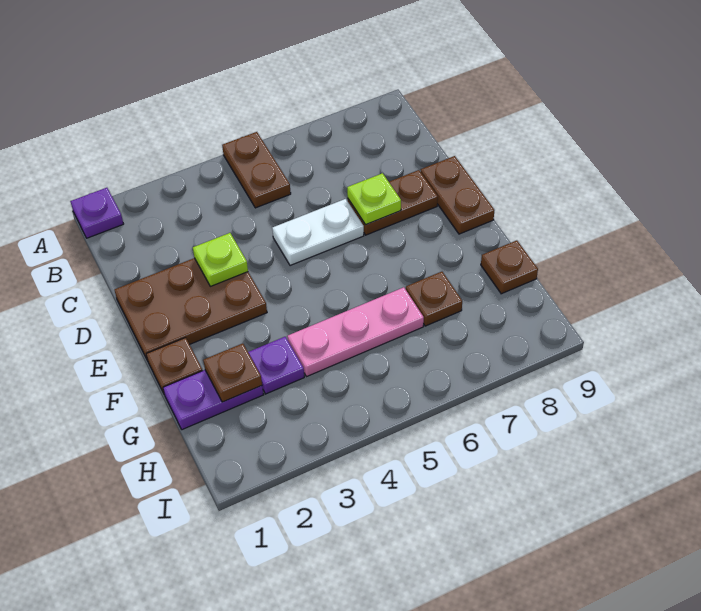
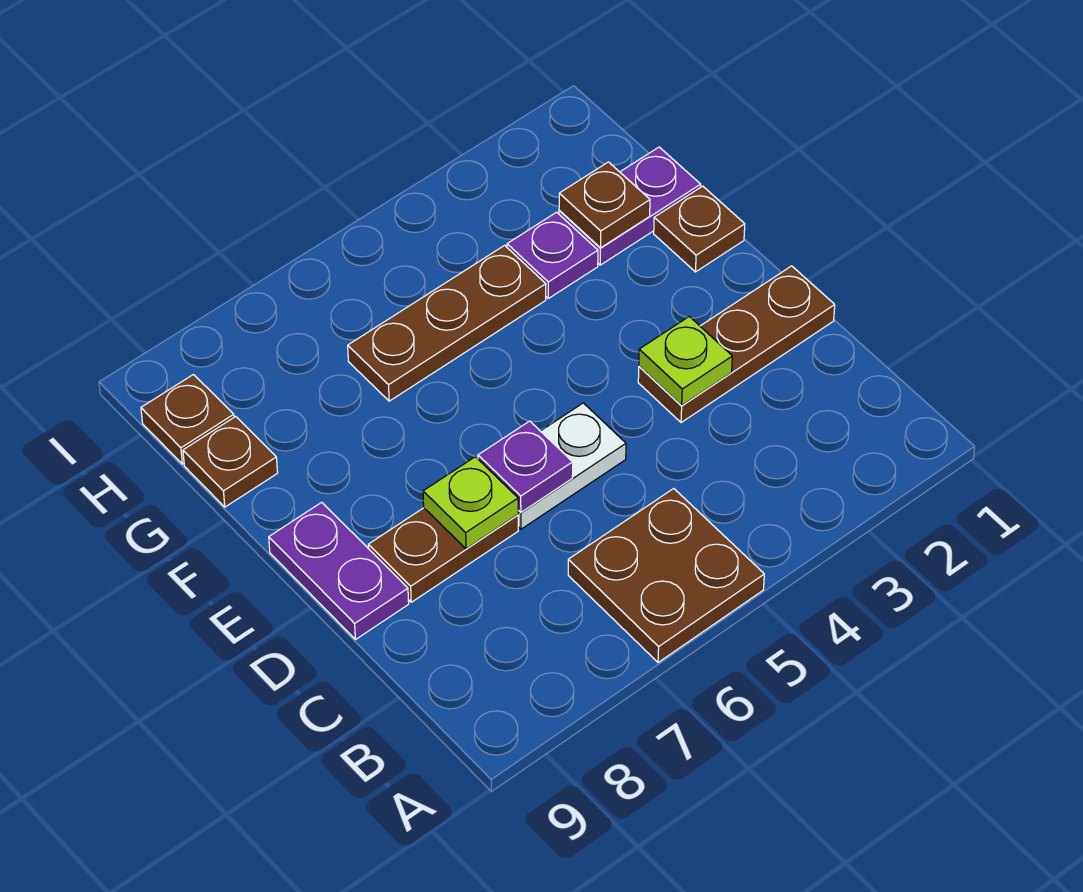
purple plate A1 level 1 -> purple plate D6 level 2
brown plate A5:B5 level 1 -> brown plate A5:B6 level 1
brown plate D1:E3 level 1 -> brown plate D1:D3 level 1
brown plate D9:E9 level 1 -> purple plate D9:E9 level 1
pink plate G4:G6 level 1 -> brown plate G4:G6 level 1
brown plate G7 level 1 -> brown plate H9 level 1

